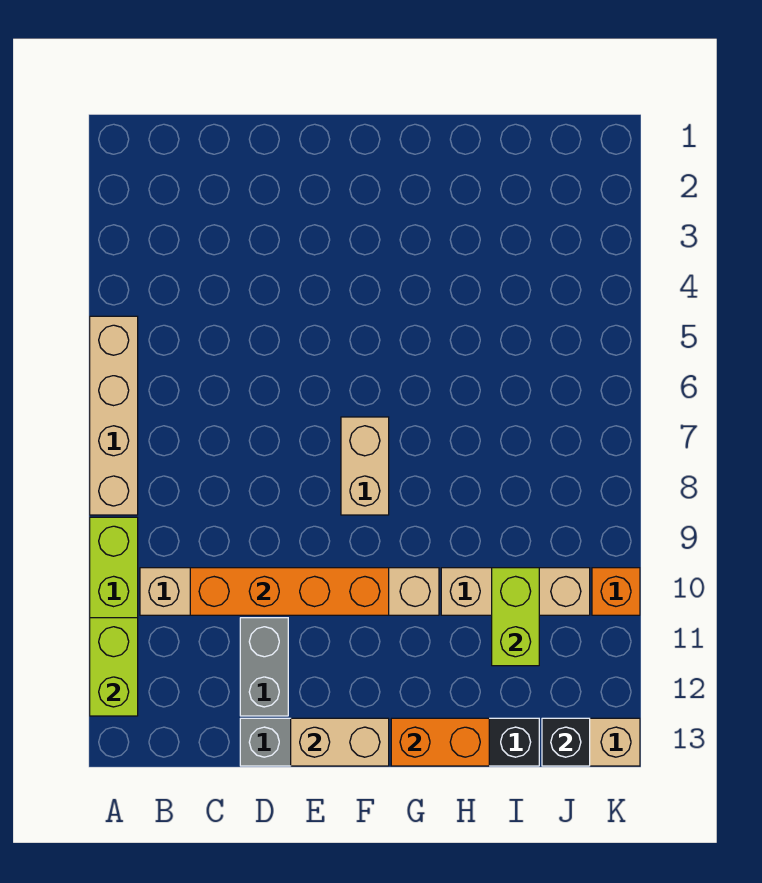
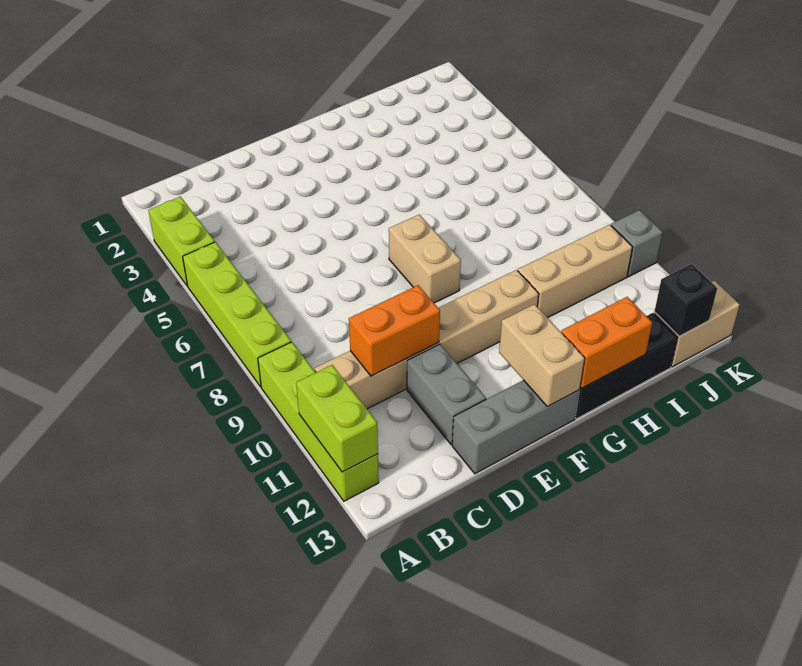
tan brick A5:A8 level 1 -> lime brick A5:A8 level 1
orange brick C10:F10 level 2 -> orange brick C10:D10 level 2
tan brick E13:F13 level 2 -> tan brick F12:F13 level 2
lime brick I10:I11 level 2 -> lime brick A3:A4 level 1
orange brick K10 level 1 -> grey brick K10 level 1

